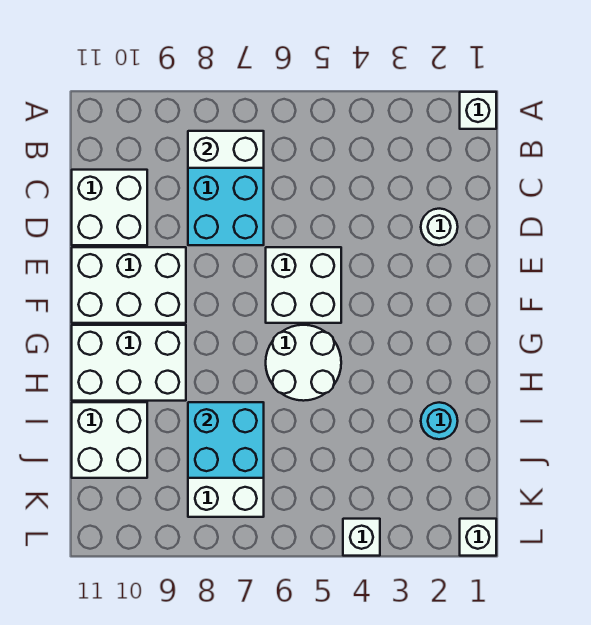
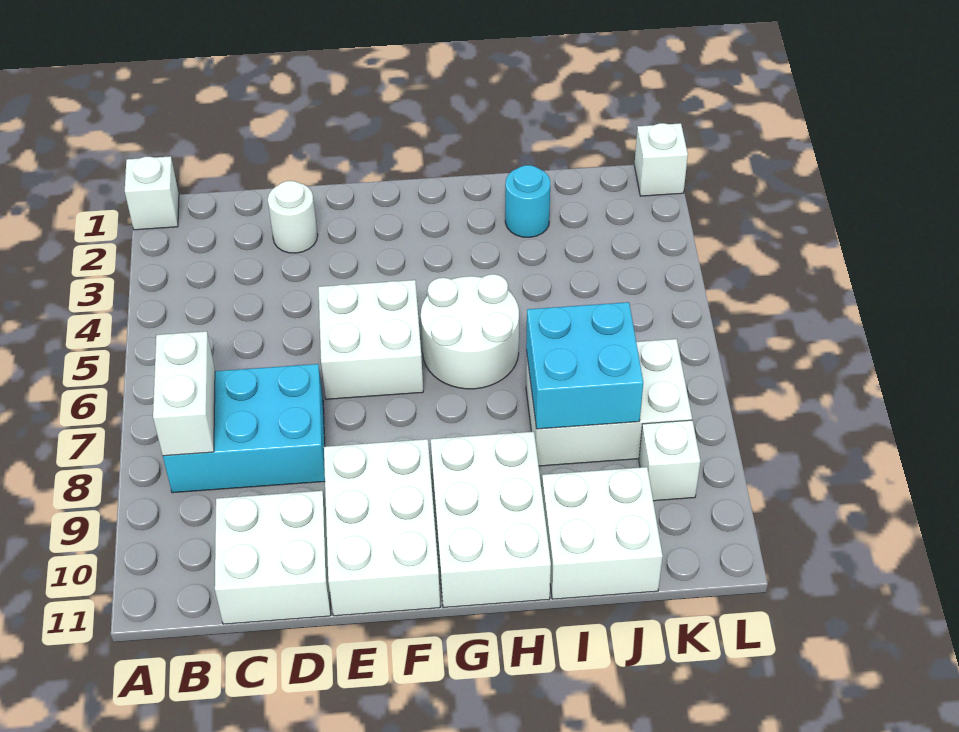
white brick L4 level 1 -> white brick K9 level 1

